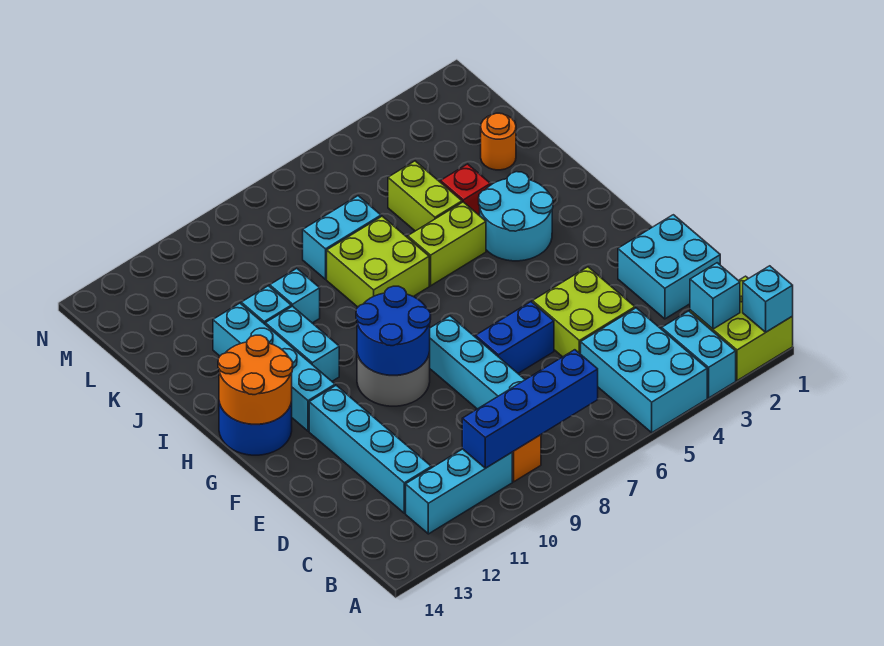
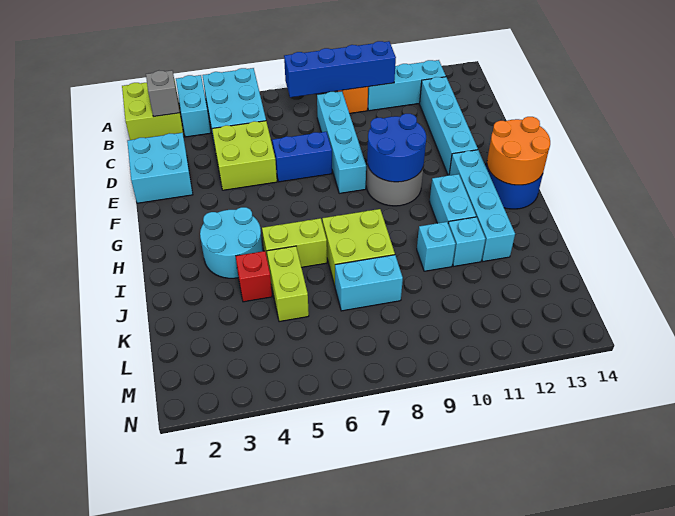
cyan brick A1 level 2 -> none
cyan brick B2 level 2 -> grey brick B2 level 2
orange round brick K2 level 1 -> none

